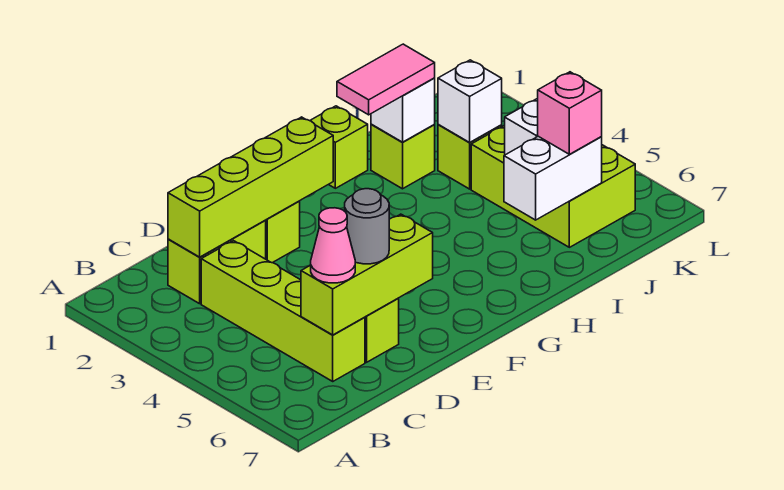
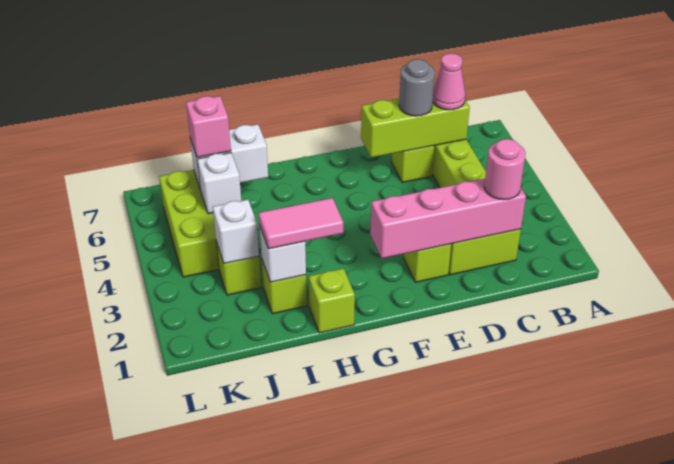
lime brick C2:F2 level 2 -> pink brick C2:F2 level 2
none -> pink round brick C2 level 3

